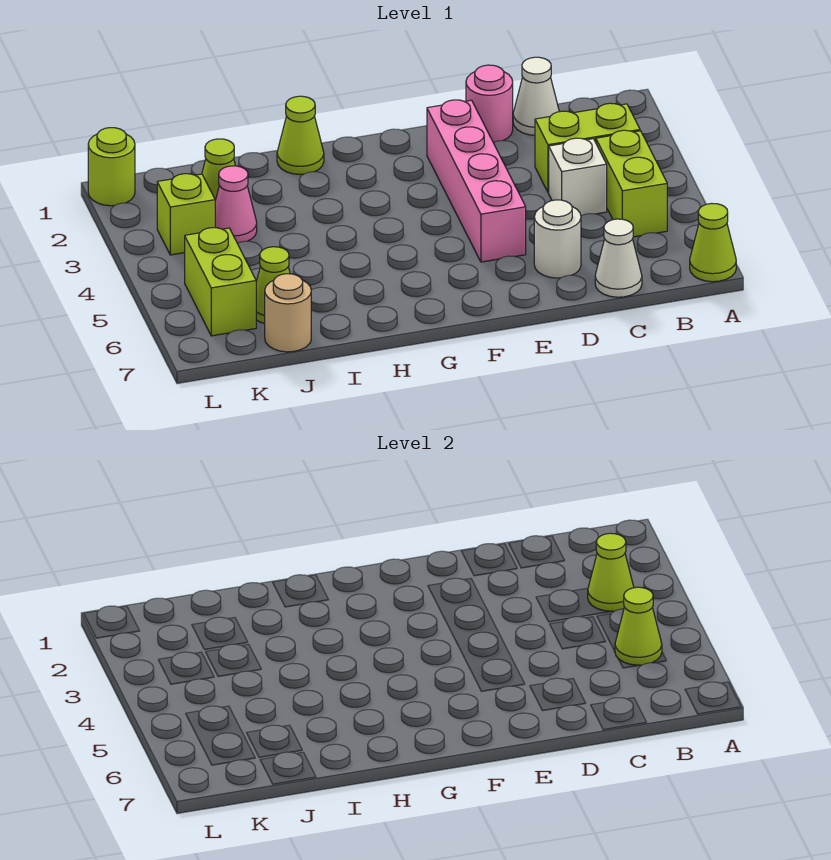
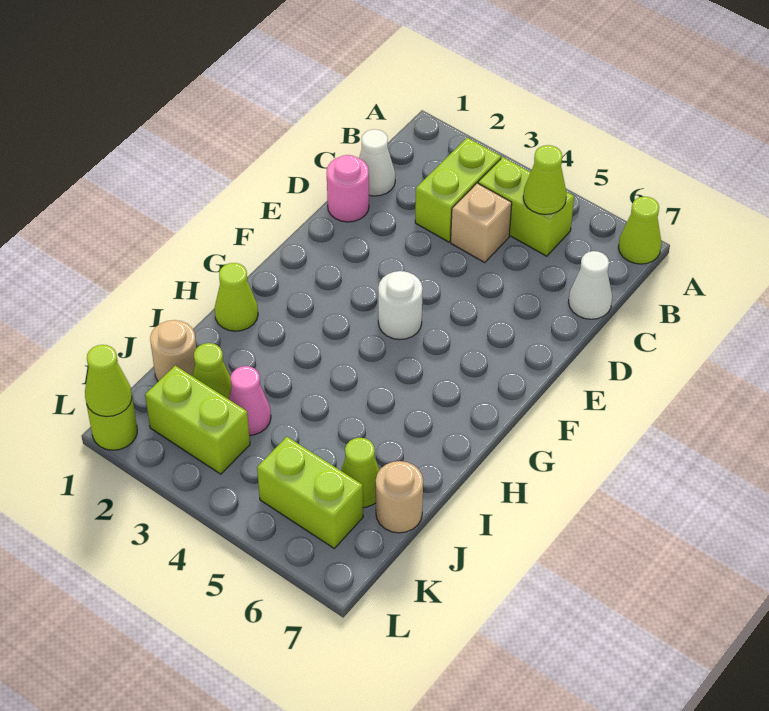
lime cone B3 level 2 -> lime cone L1 level 2
white brick C4 level 1 -> tan brick C4 level 1
white round brick D6 level 1 -> white round brick F4 level 1
pink brick E2:E5 level 1 -> none
none -> tan round brick J1 level 1
lime brick K3 level 1 -> lime brick K2:K3 level 1

